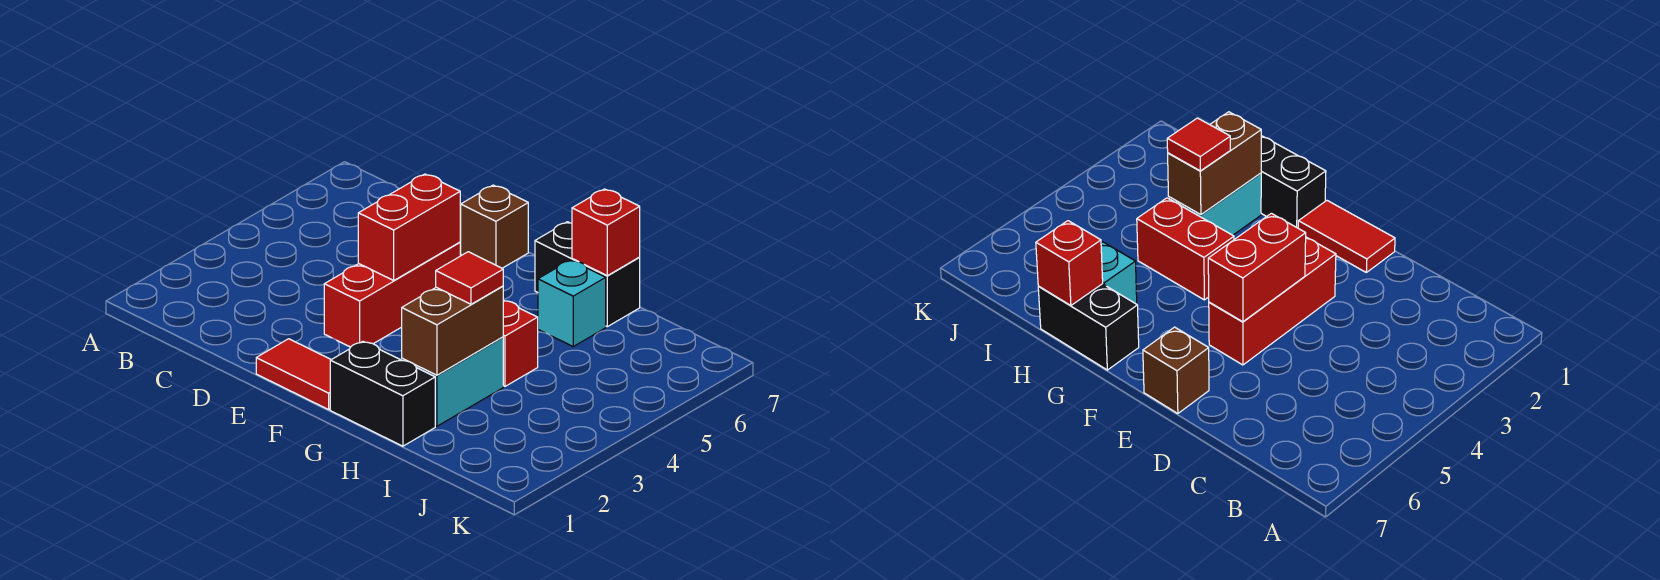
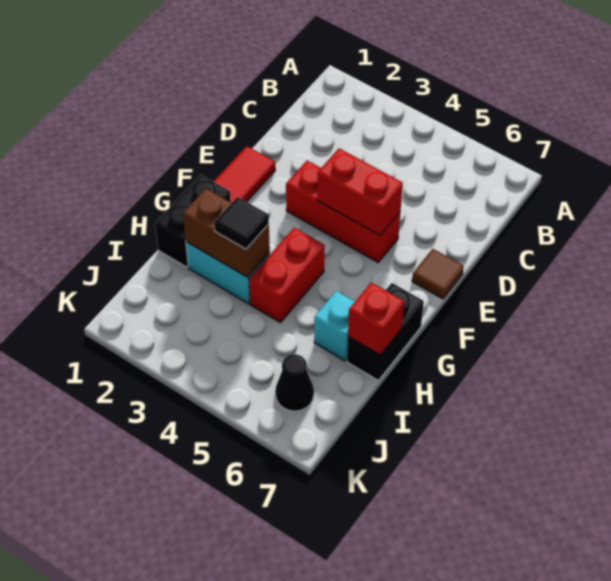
brown brick E7 level 1 -> brown tile E7 level 1
red tile H3 level 3 -> black tile H3 level 3
none -> black cone J6 level 1

